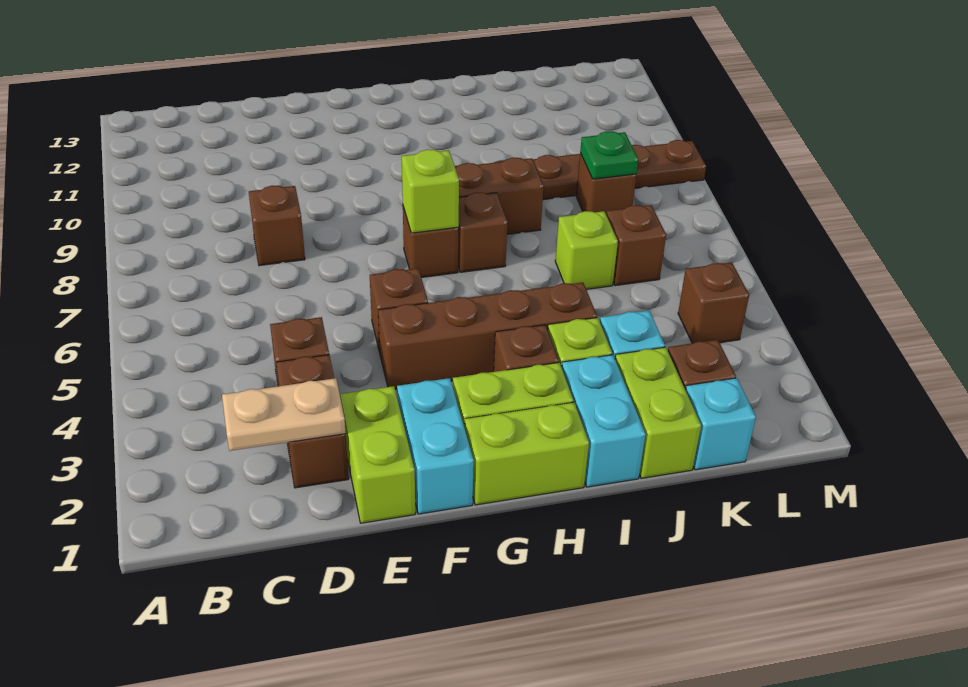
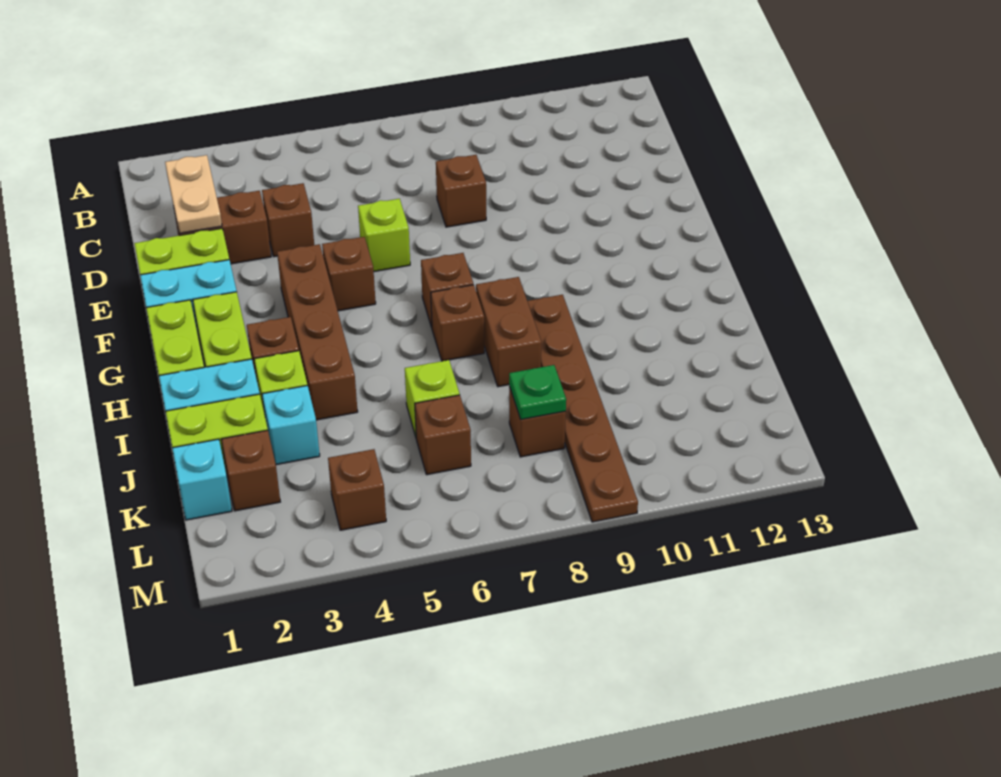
lime brick G7 level 2 -> lime brick E6 level 1

